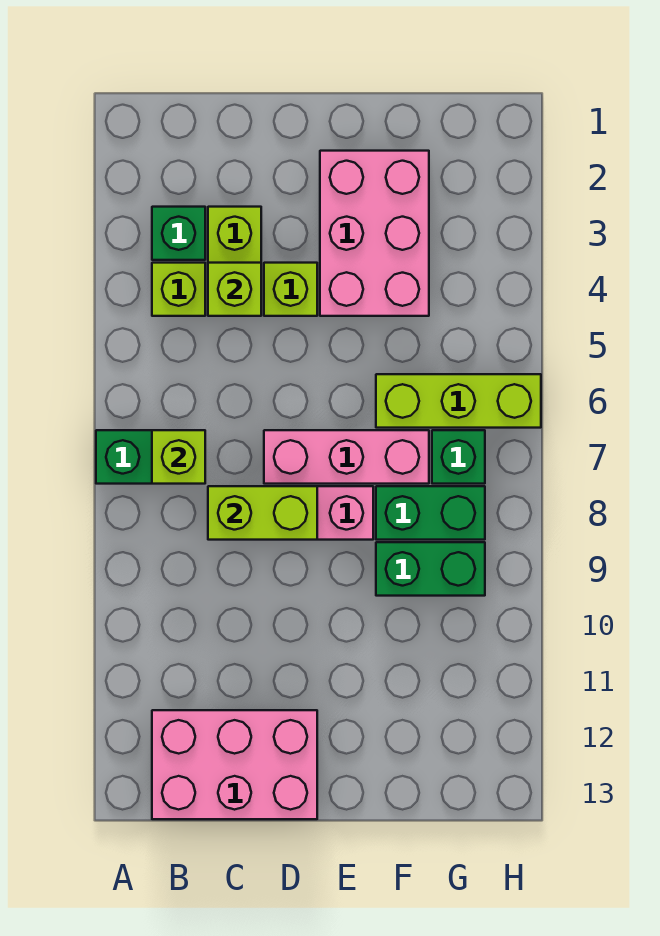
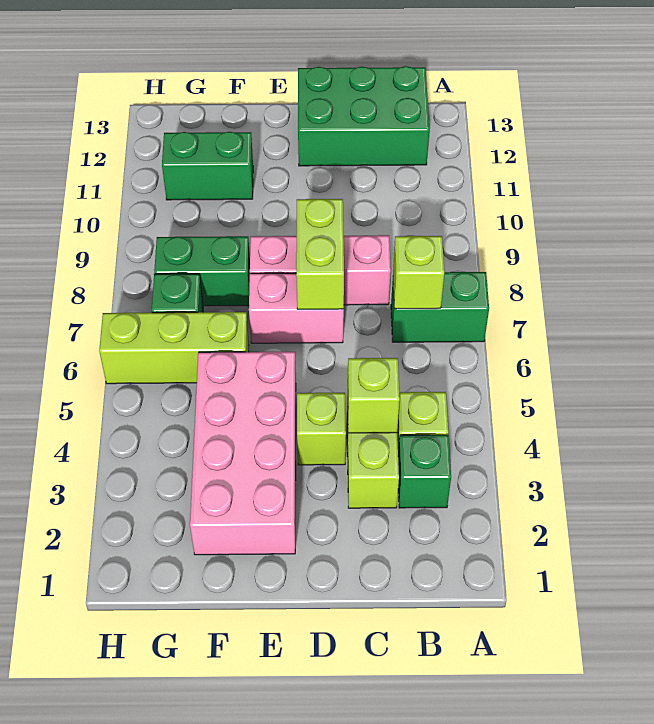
pink brick B12:D13 level 1 -> green brick B12:D13 level 1
lime brick C8:D8 level 2 -> lime brick D7:D8 level 2
pink brick D7:F7 level 1 -> pink brick D7:E7 level 1
pink brick E2:F4 level 1 -> pink brick E2:F5 level 1
green brick F9:G9 level 1 -> green brick F11:G11 level 1

